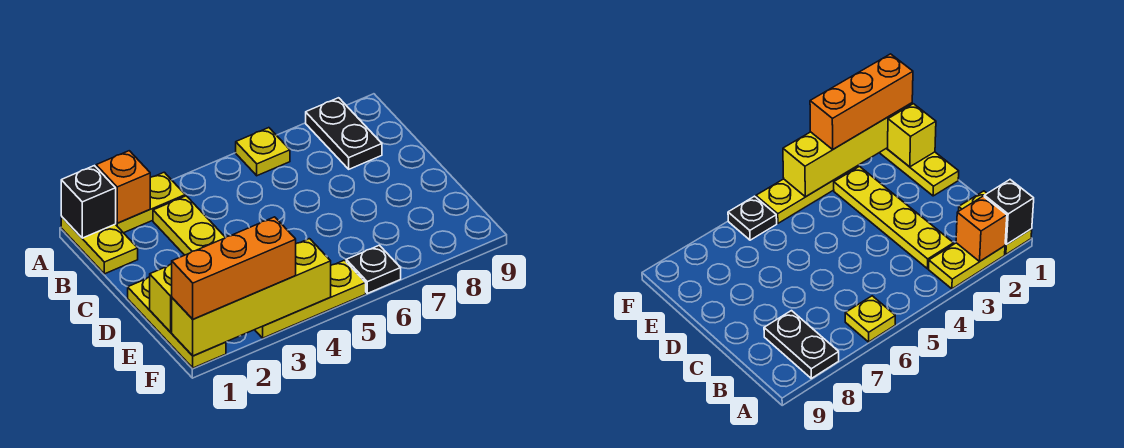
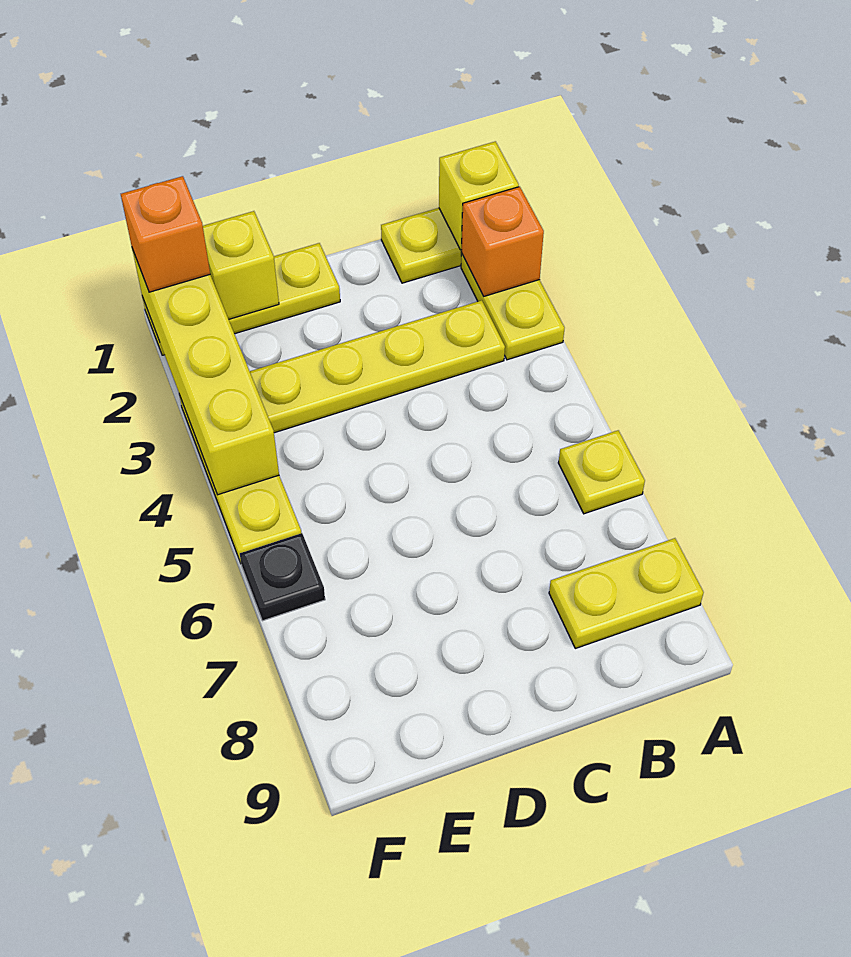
black brick A1 level 2 -> yellow brick A1 level 2
black plate A8:B8 level 1 -> yellow plate A8:B8 level 1
orange brick F1:F3 level 3 -> orange brick F1 level 3

